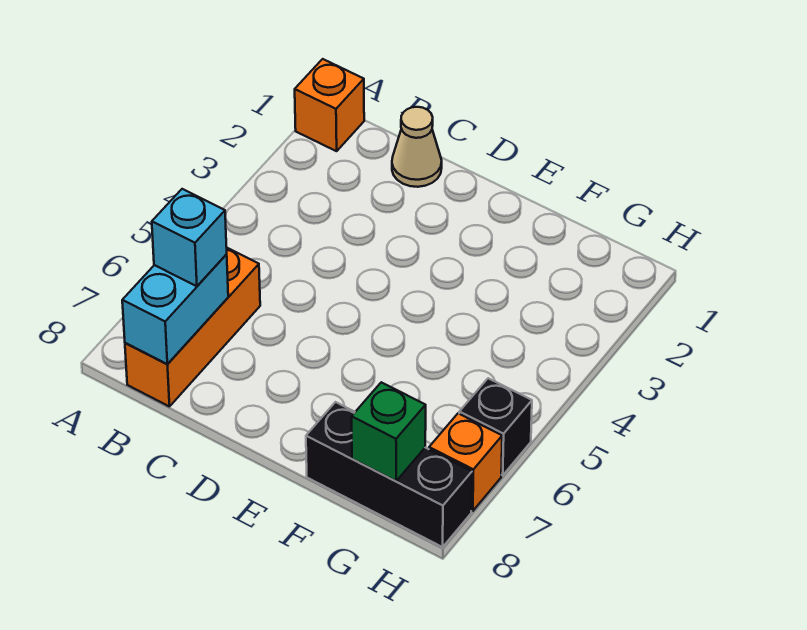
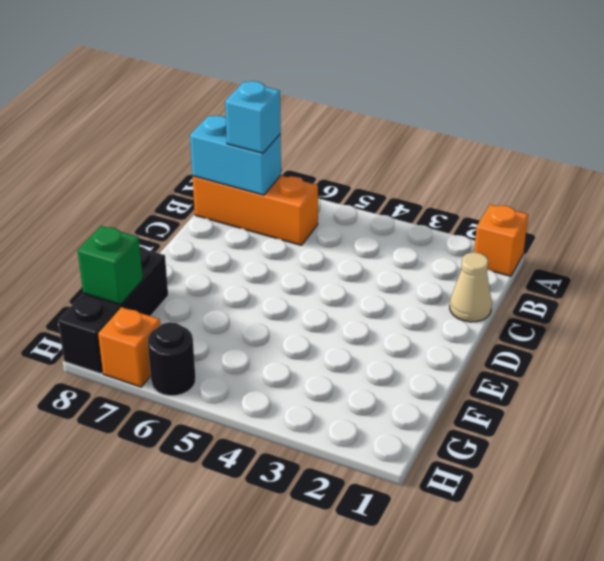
black brick H6 level 1 -> black round brick H6 level 1

